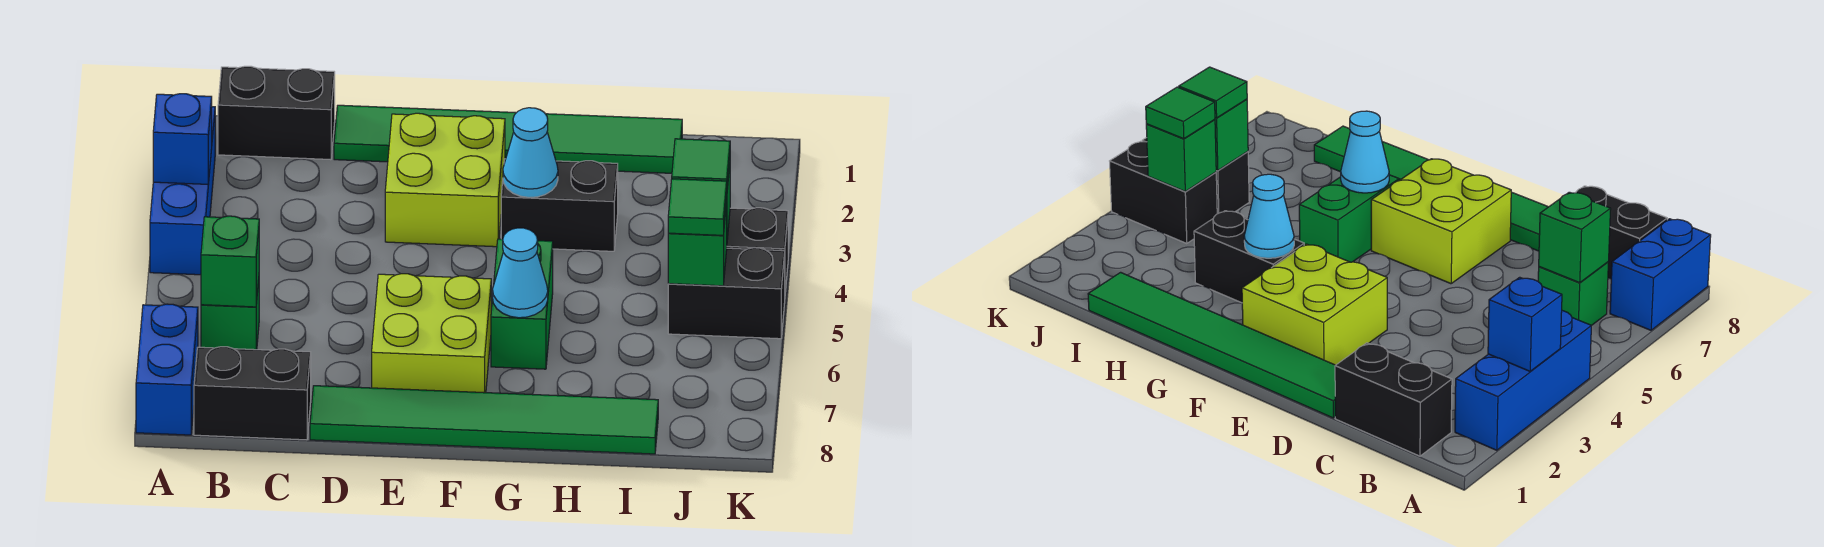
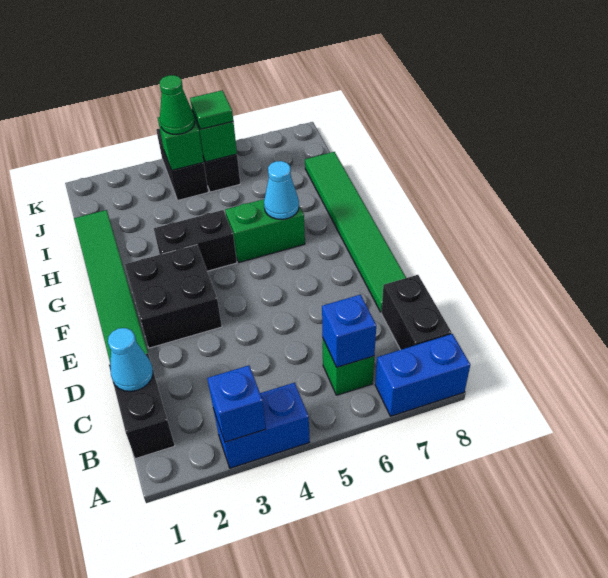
blue brick A2:A4 level 1 -> blue brick A3:A4 level 1
green brick B6 level 2 -> blue brick B6 level 2
lime brick E2:F3 level 1 -> black brick E2:F3 level 1
lime brick E6:F7 level 1 -> none
black brick G3:H3 level 1 -> black brick G3:G4 level 1
cyan cone G3 level 2 -> cyan cone C1 level 2
green tile J4 level 3 -> green cone J4 level 3

